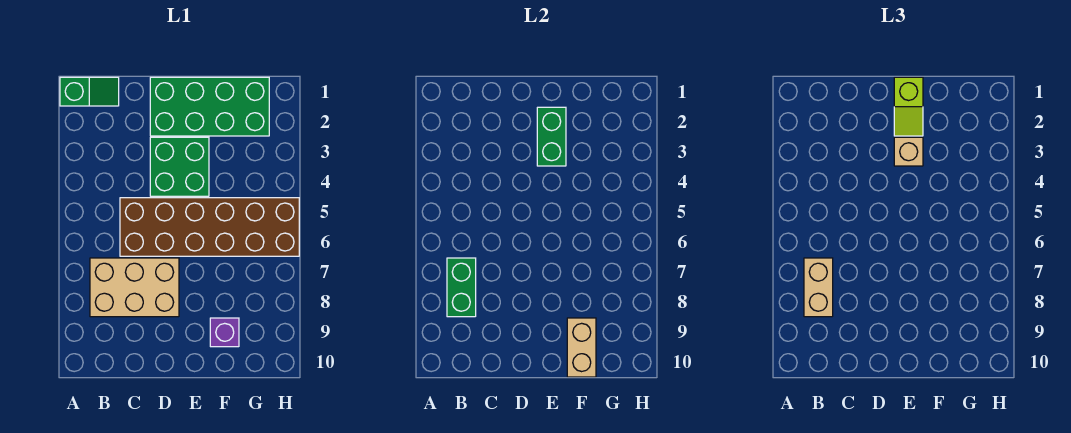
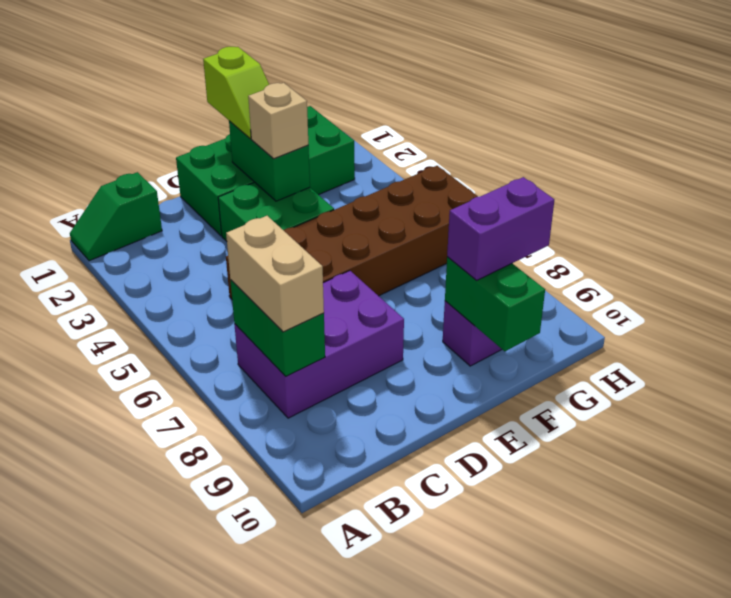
green slope A1:B1 level 1 top A -> green slope A1:B1 level 1 top B
tan brick B7:D8 level 1 -> purple brick B7:D8 level 1
tan brick F9:F10 level 2 -> green brick F9:F10 level 2
none -> purple brick F9:G9 level 3

